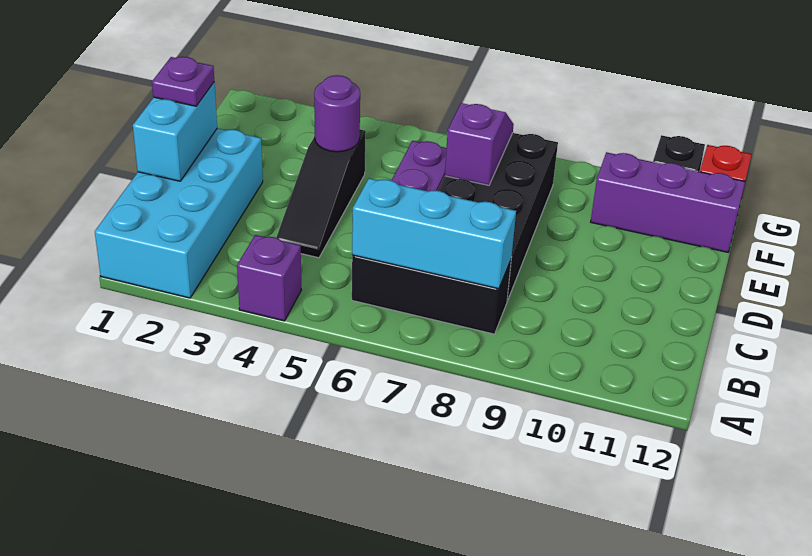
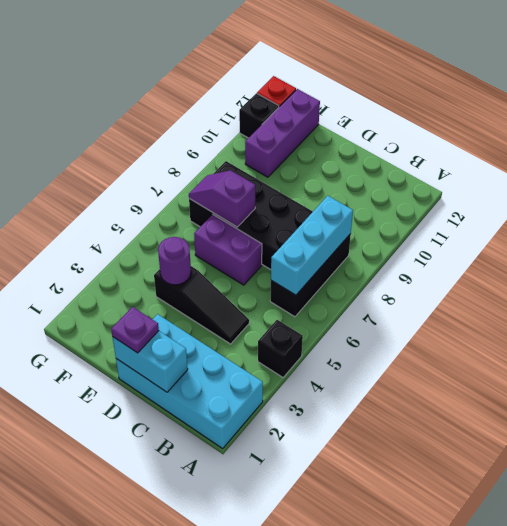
purple brick A4 level 1 -> black brick A4 level 1

